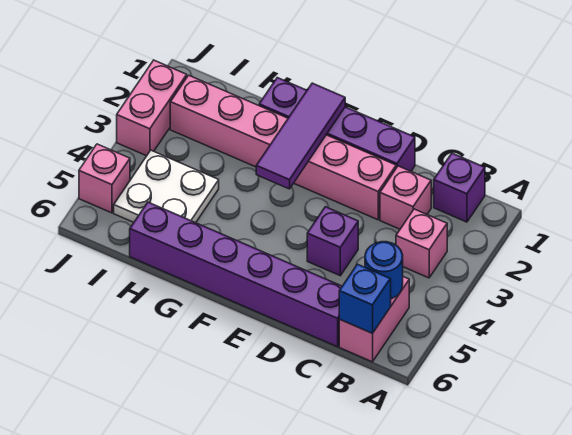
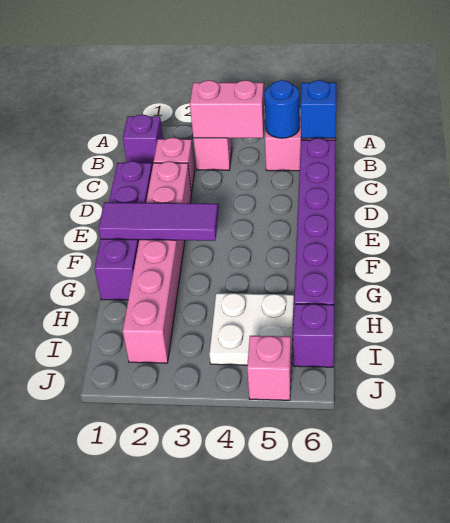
purple brick D4 level 1 -> purple brick I6 level 1
pink brick J2:J3 level 1 -> pink brick B3:B4 level 2

